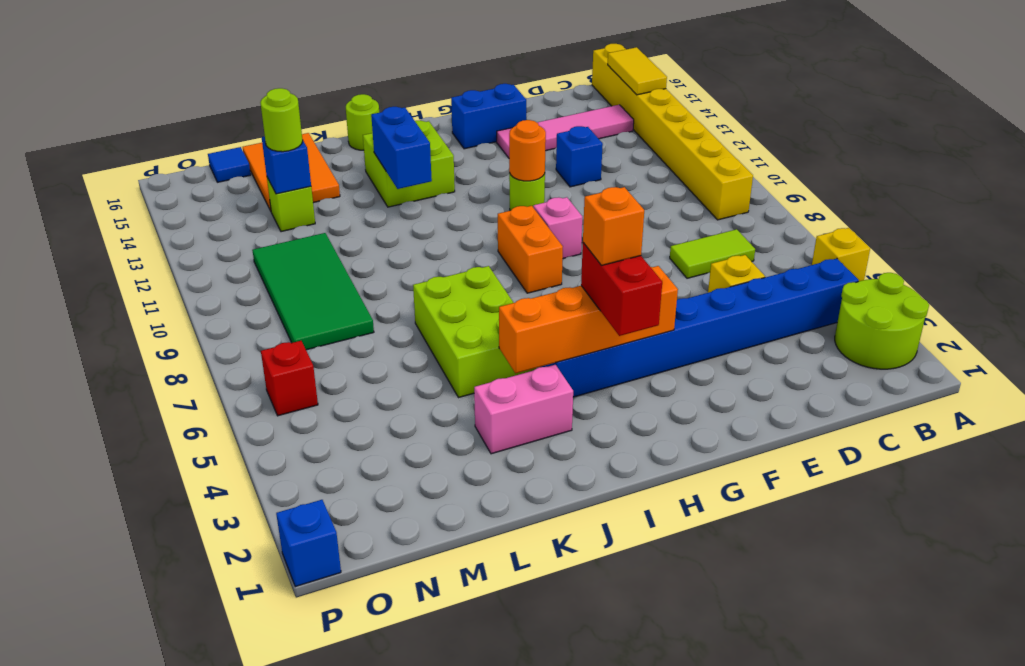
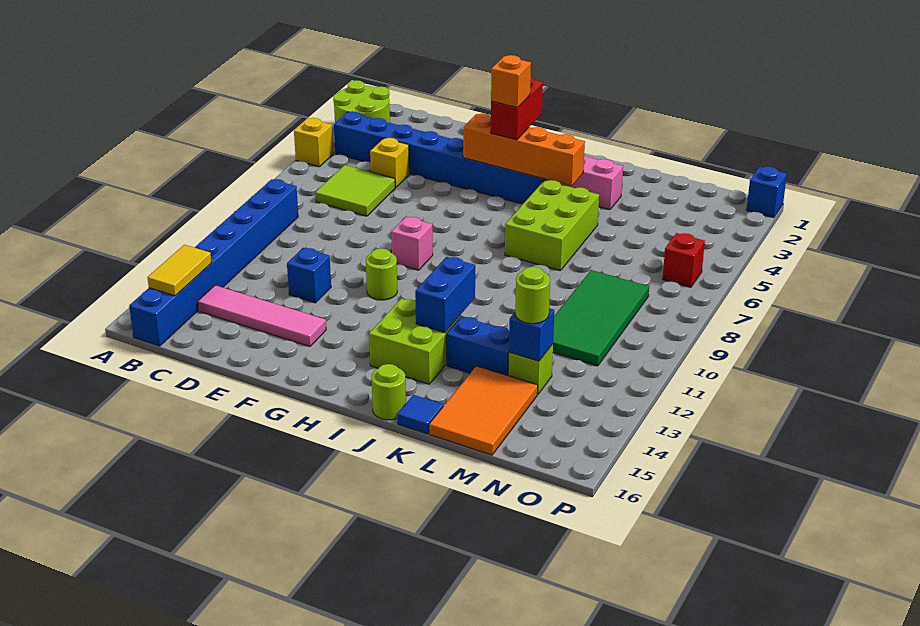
yellow brick B9:B16 level 1 -> blue brick B9:B16 level 1
lime tile C7:D7 level 1 -> lime tile C6:D7 level 1
blue brick F15:G15 level 1 -> blue brick K13:L13 level 1
orange round brick G11 level 2 -> none
orange brick H8:H9 level 1 -> none
blue tile N16 level 1 -> blue tile K16 level 1

